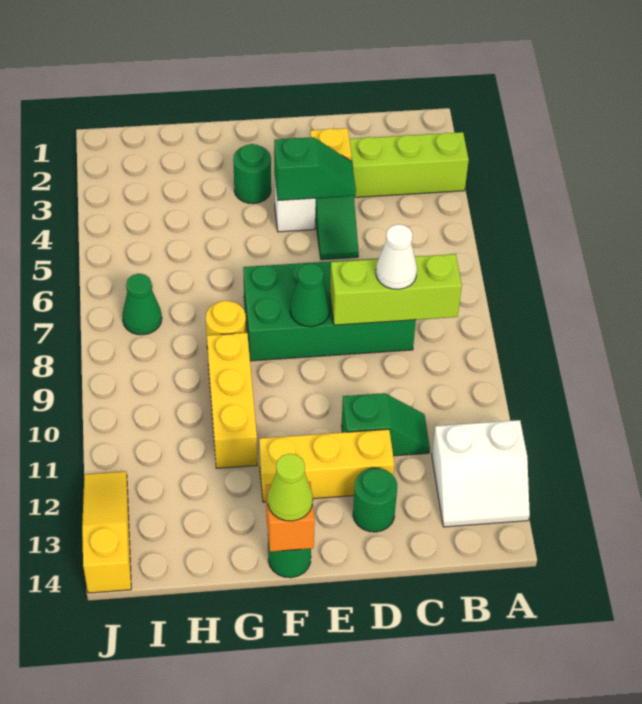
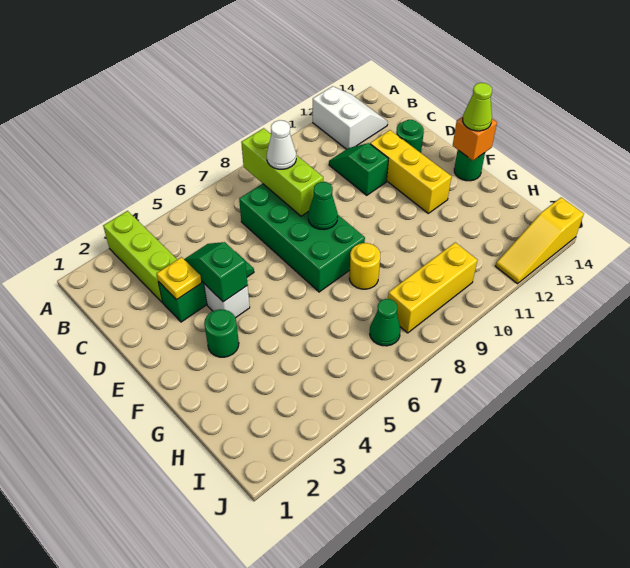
yellow brick G9:G11 level 1 -> yellow brick I8:I10 level 1

